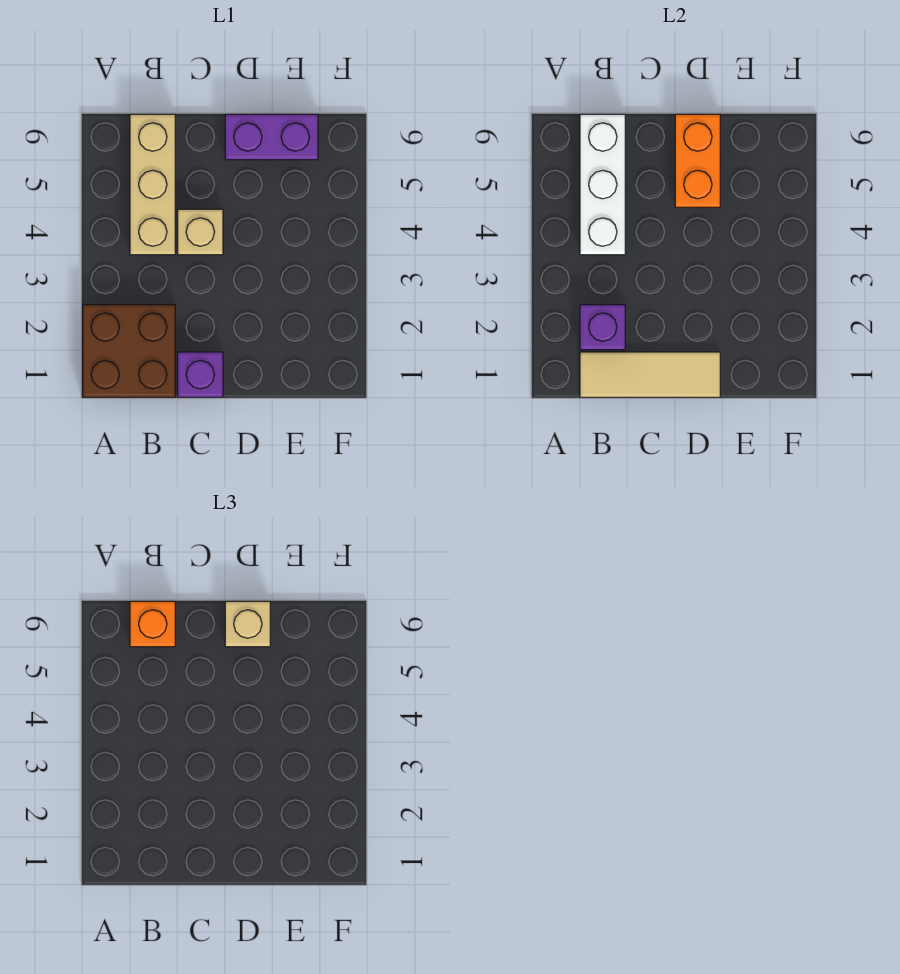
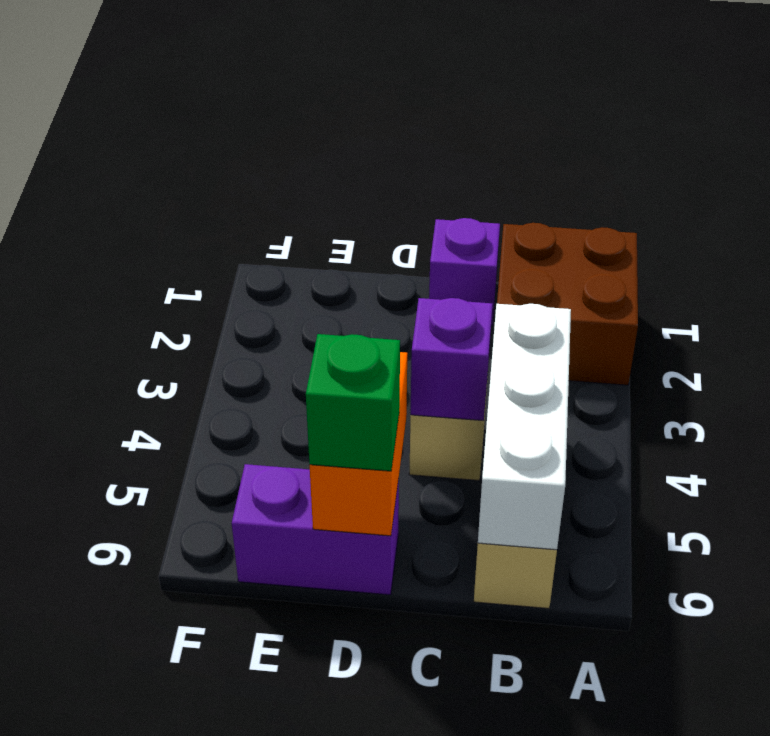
tan tile B1:D1 level 2 -> none
purple brick B2 level 2 -> purple brick C4 level 2
orange brick B6 level 3 -> none
tan brick D6 level 3 -> green brick D6 level 3

